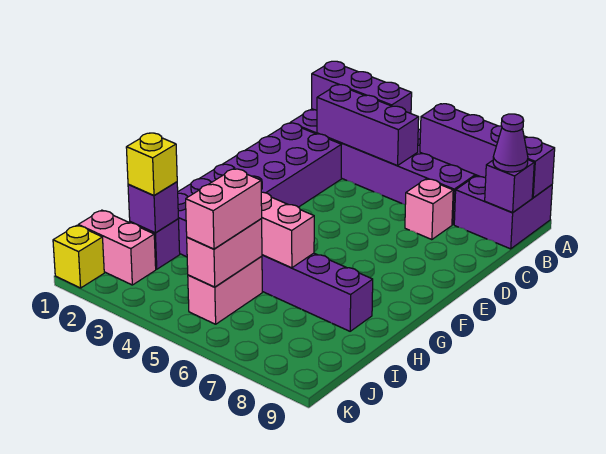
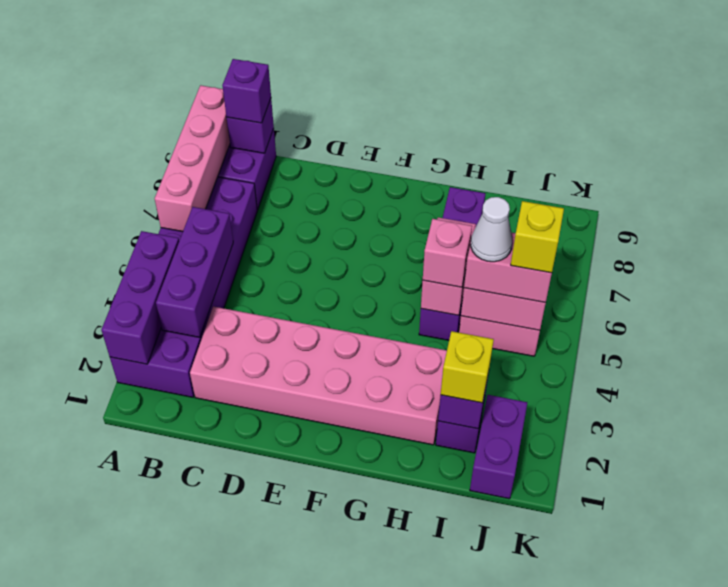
purple brick A6:A9 level 2 -> pink brick A6:A9 level 2
purple cone B9 level 3 -> purple brick B9 level 3
purple brick C2:H3 level 1 -> pink brick C2:H3 level 1
pink brick C7 level 1 -> pink brick H5 level 3
none -> white cone I5 level 4
pink brick J1:J2 level 1 -> purple brick J1:J2 level 1
yellow brick K1 level 1 -> yellow brick J5 level 4

